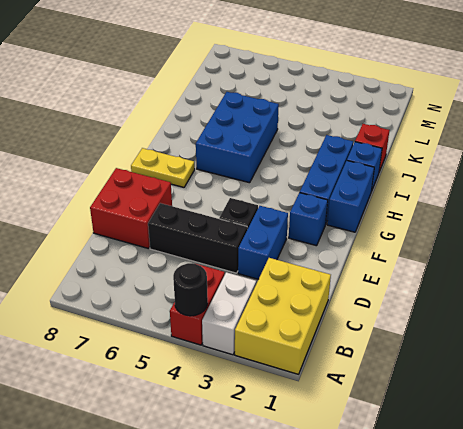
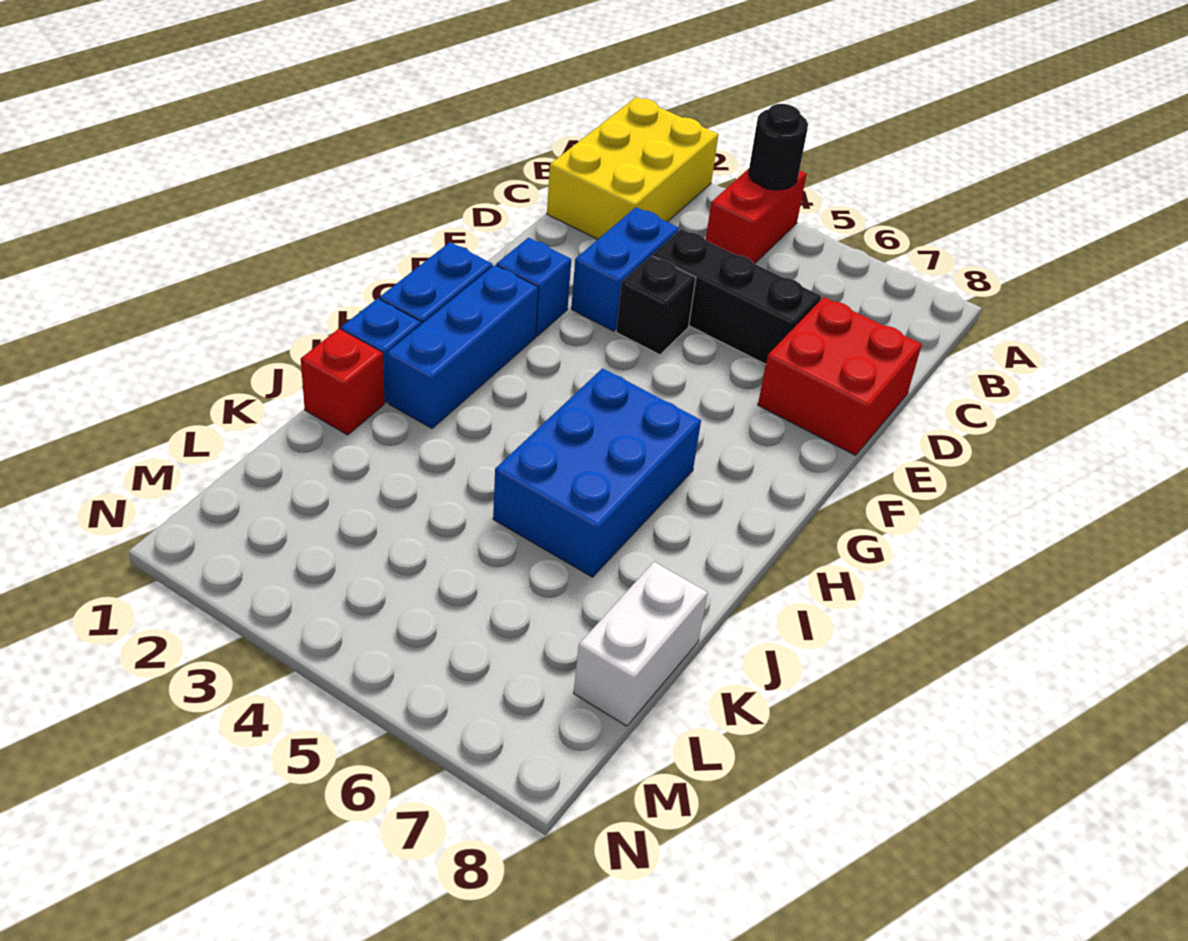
white brick A3:B3 level 1 -> white brick K8:L8 level 1
yellow plate G7:G8 level 1 -> none

